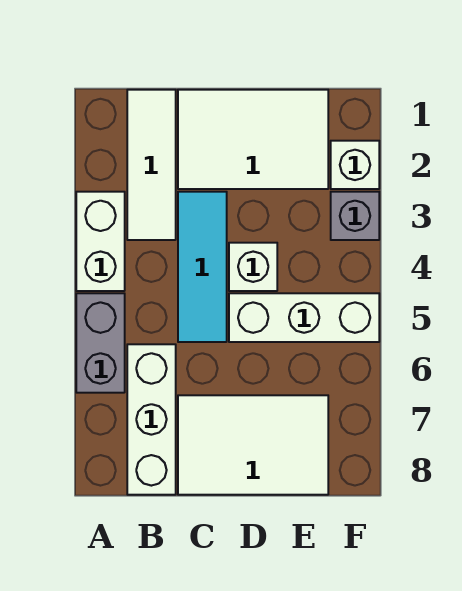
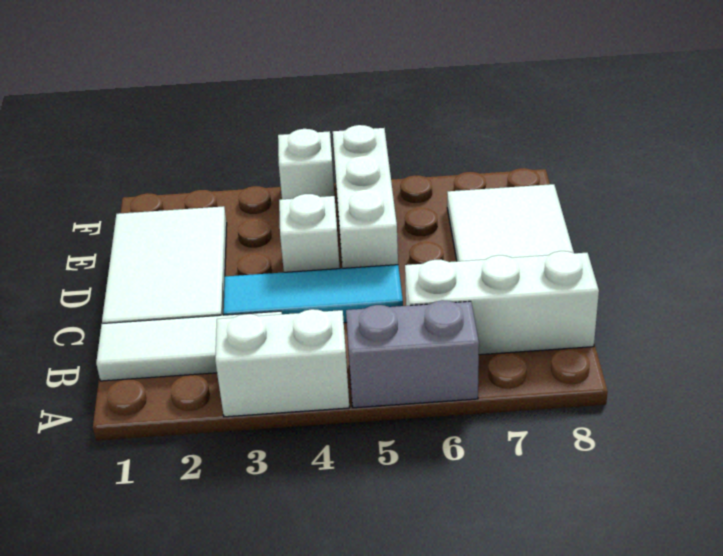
white brick F2 level 1 -> white brick F4 level 1
grey brick F3 level 1 -> none

